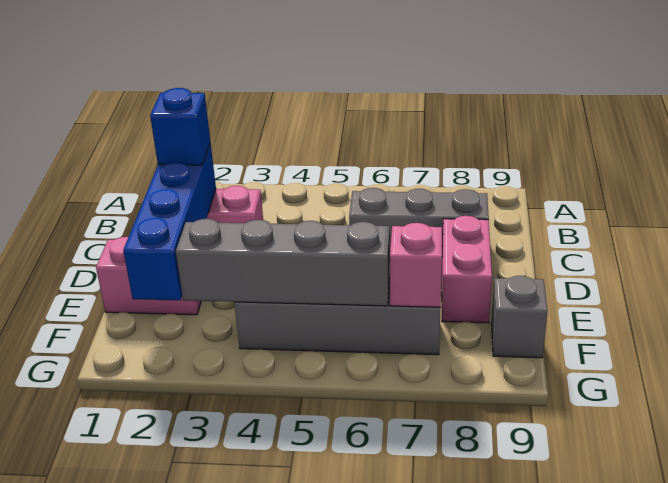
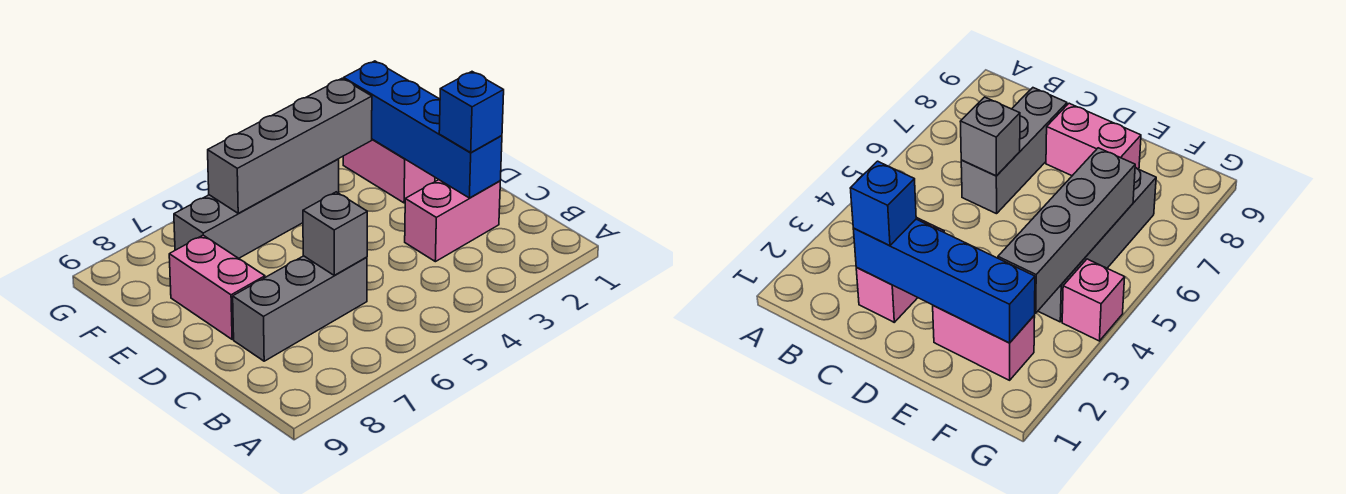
pink brick E1:E2 level 1 -> pink brick E2:F2 level 1
pink brick F7 level 2 -> pink brick G4 level 1
grey brick F9 level 1 -> grey brick C6 level 2

